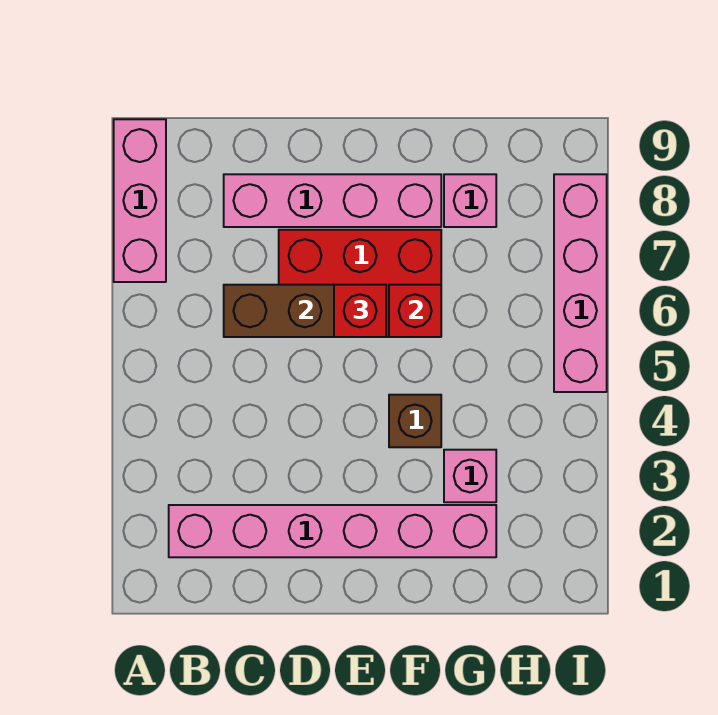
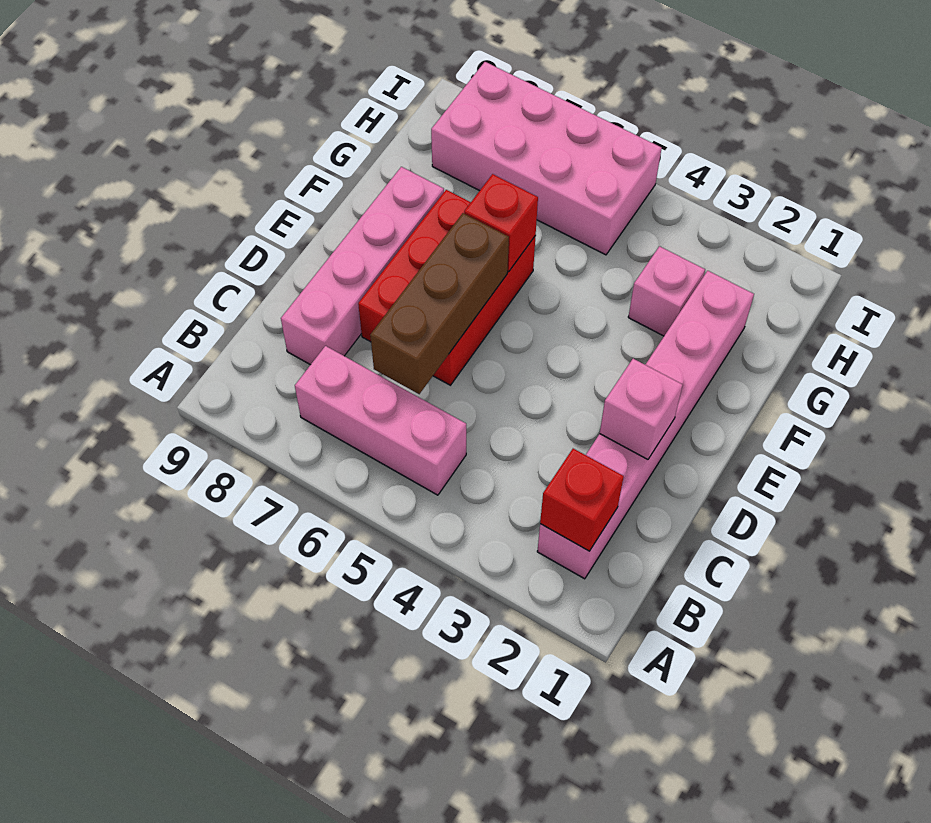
pink brick A7:A9 level 1 -> pink brick B5:B7 level 1
red brick E6 level 3 -> red brick B2 level 2
brown brick F4 level 1 -> none
pink brick G8 level 1 -> pink brick D2 level 2
pink brick I5:I8 level 1 -> pink brick H5:I8 level 1

